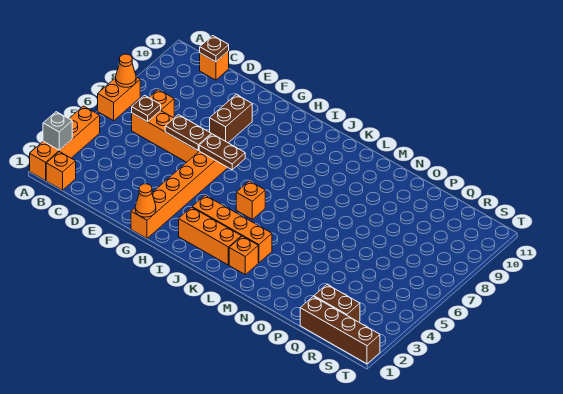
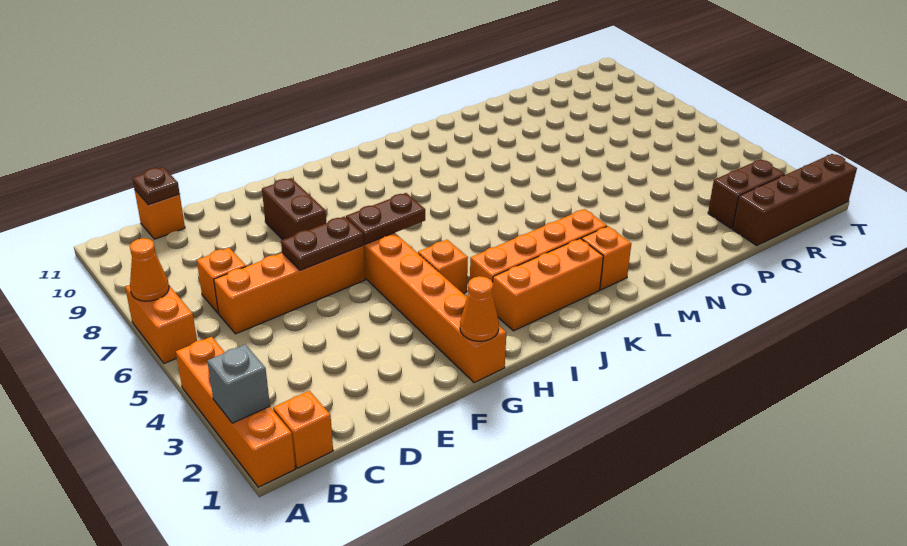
brown plate C6 level 2 -> none
orange brick J5 level 1 -> orange brick H4 level 1

